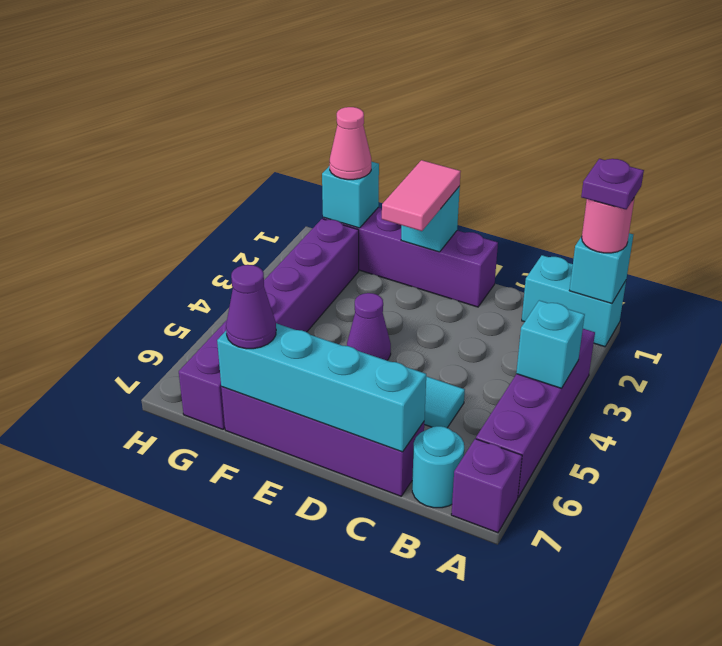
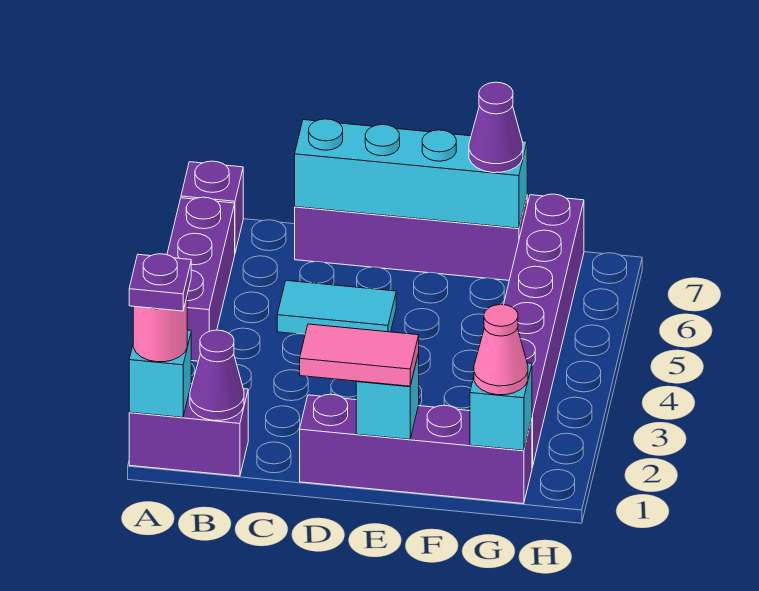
cyan brick A1:B1 level 1 -> purple brick A1:B1 level 1
purple brick A3:A6 level 1 -> purple brick A4:A6 level 1
cyan brick A4 level 2 -> none
cyan round brick B7 level 1 -> none
pink tile E1:E2 level 3 -> pink tile D1:E1 level 3
purple cone E4 level 1 -> purple cone B1 level 2

